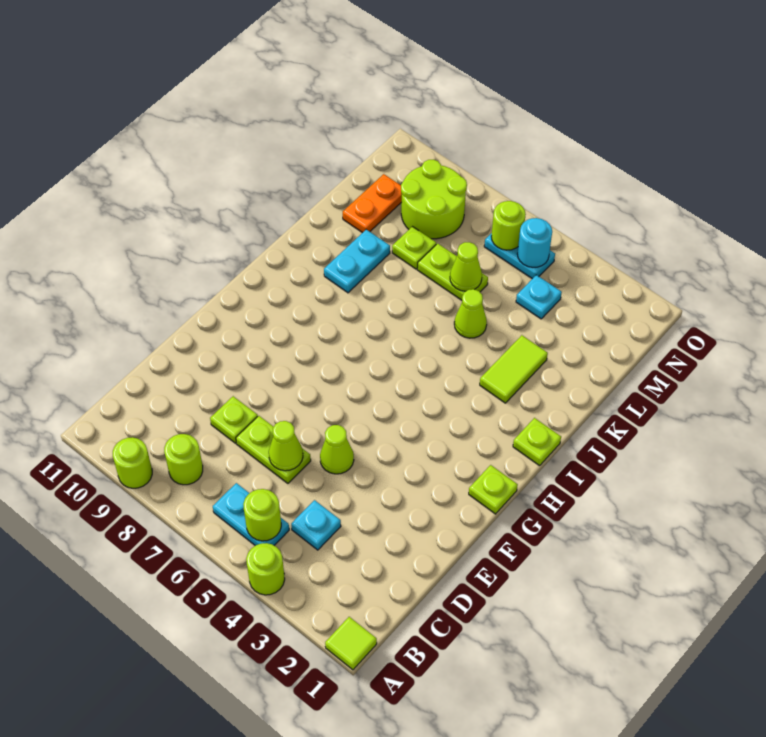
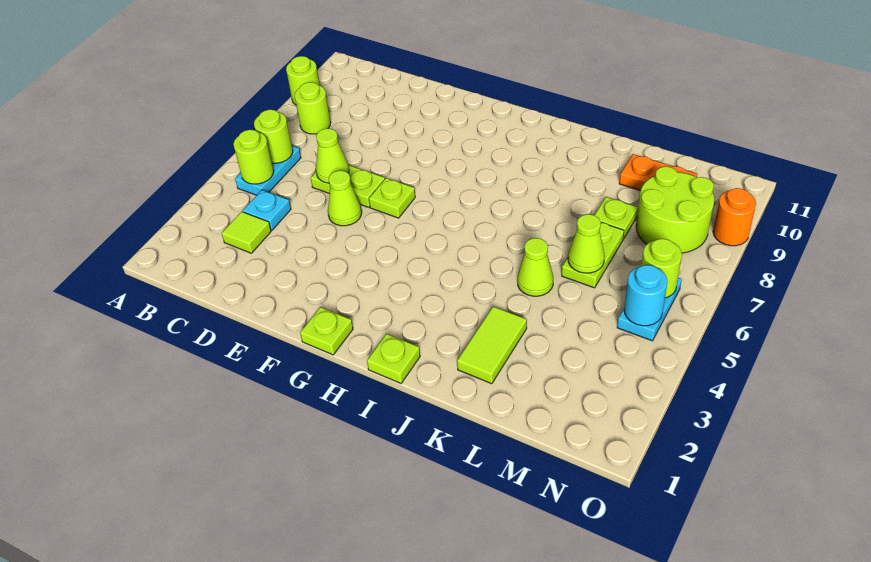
lime tile A1 level 1 -> lime tile C3 level 1
lime round brick A4 level 1 -> lime round brick B6 level 2
lime plate D6:D7 level 1 -> lime plate D6:E6 level 1
lime plate D8 level 1 -> lime plate F6 level 1
lime tile J3:K3 level 1 -> lime tile K2:K3 level 1
cyan plate J9:K9 level 1 -> none
cyan plate M4 level 1 -> none
none -> orange round brick O9 level 1

